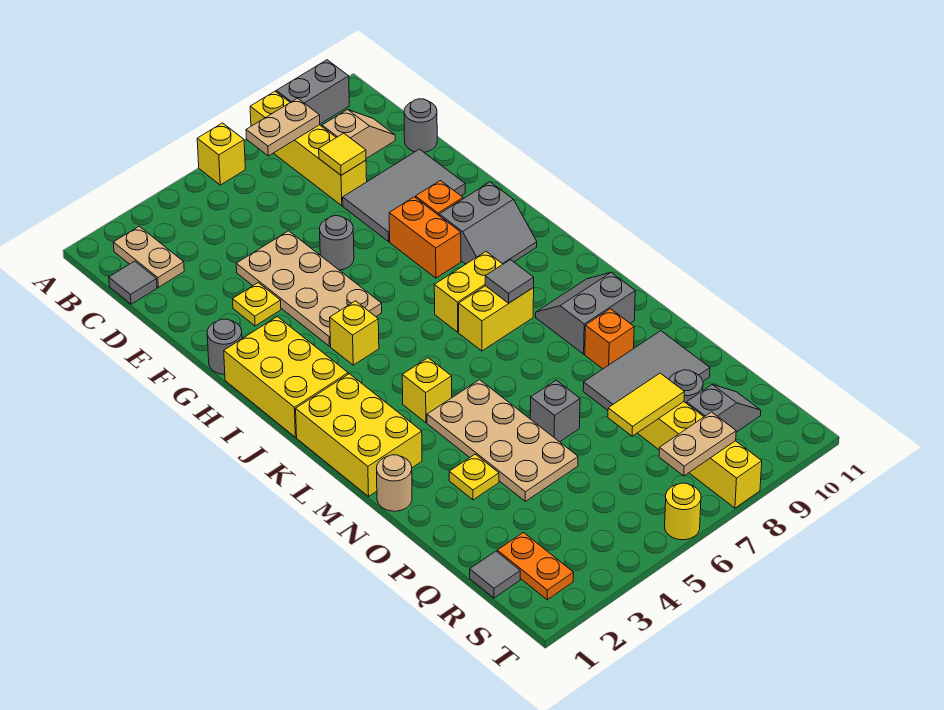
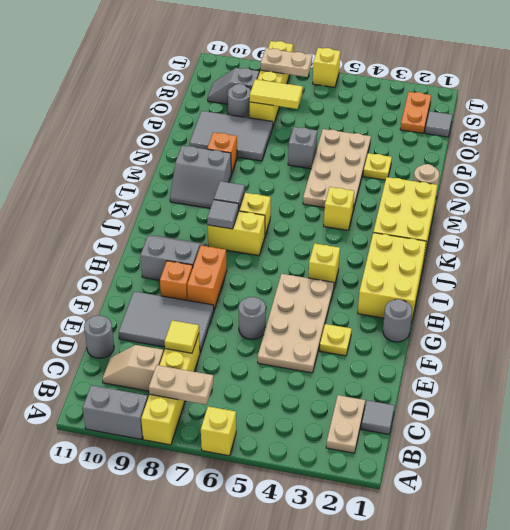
none -> grey tile J8 level 2
yellow round brick T6 level 1 -> yellow brick T6 level 1

